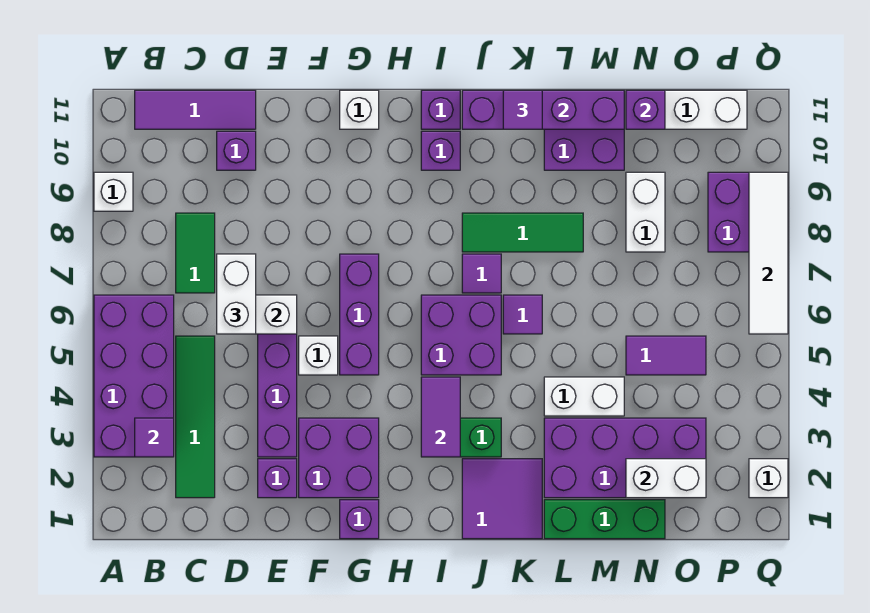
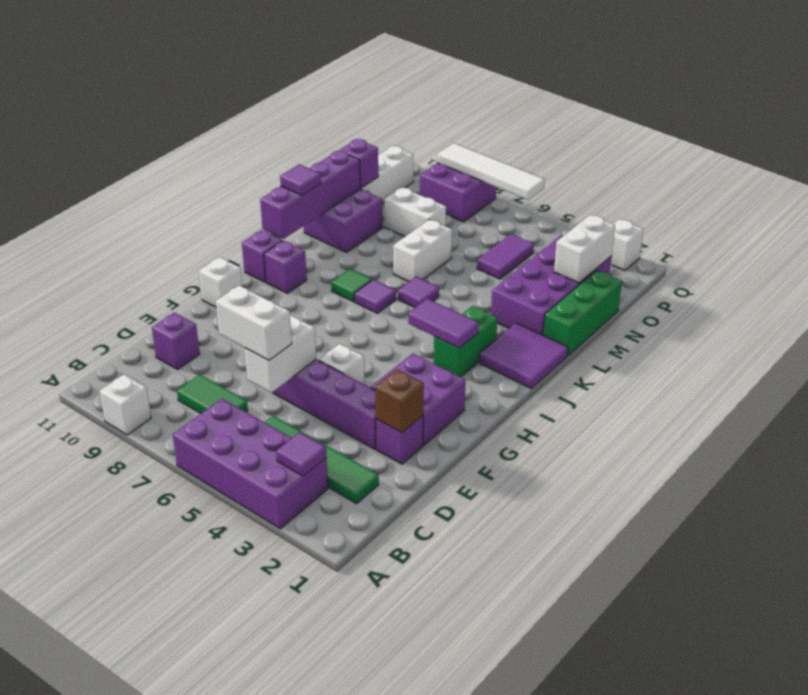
purple tile B11:D11 level 1 -> none
none -> brown brick E2 level 2
purple brick G1 level 1 -> none
purple brick G5:G7 level 1 -> none
purple brick I5:J6 level 1 -> none
green tile J8:L8 level 1 -> green tile J8 level 1
white brick L4:M4 level 1 -> white brick L7:M7 level 1

